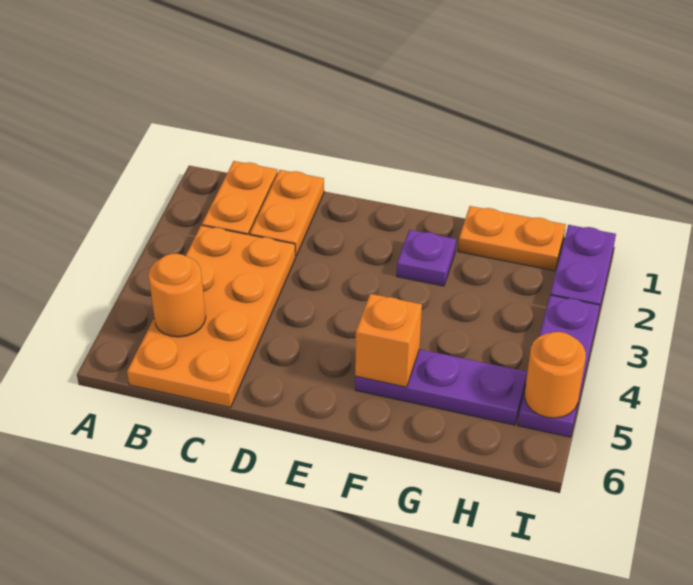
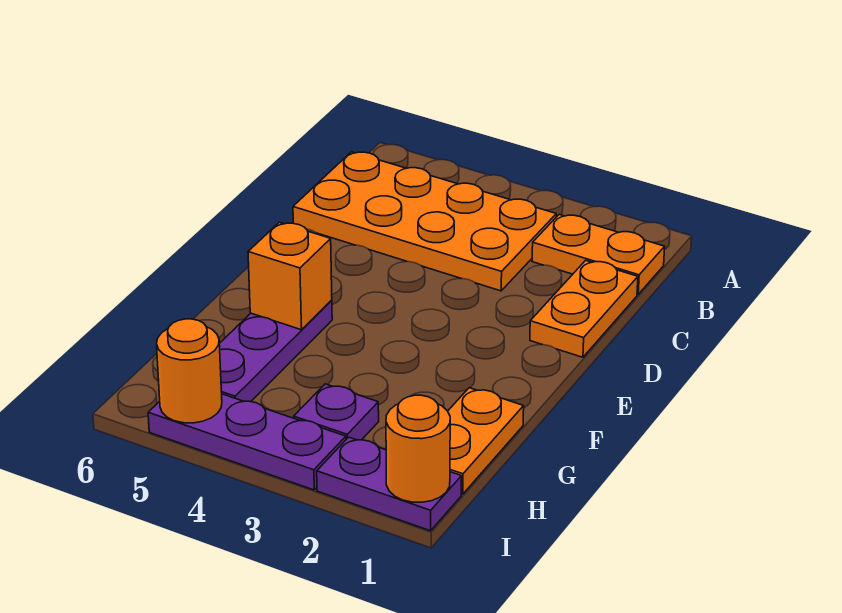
orange round brick B5 level 2 -> orange round brick I1 level 2
orange plate C1:C2 level 1 -> orange plate C1:D1 level 1
purple plate F2 level 1 -> purple plate H3 level 1

